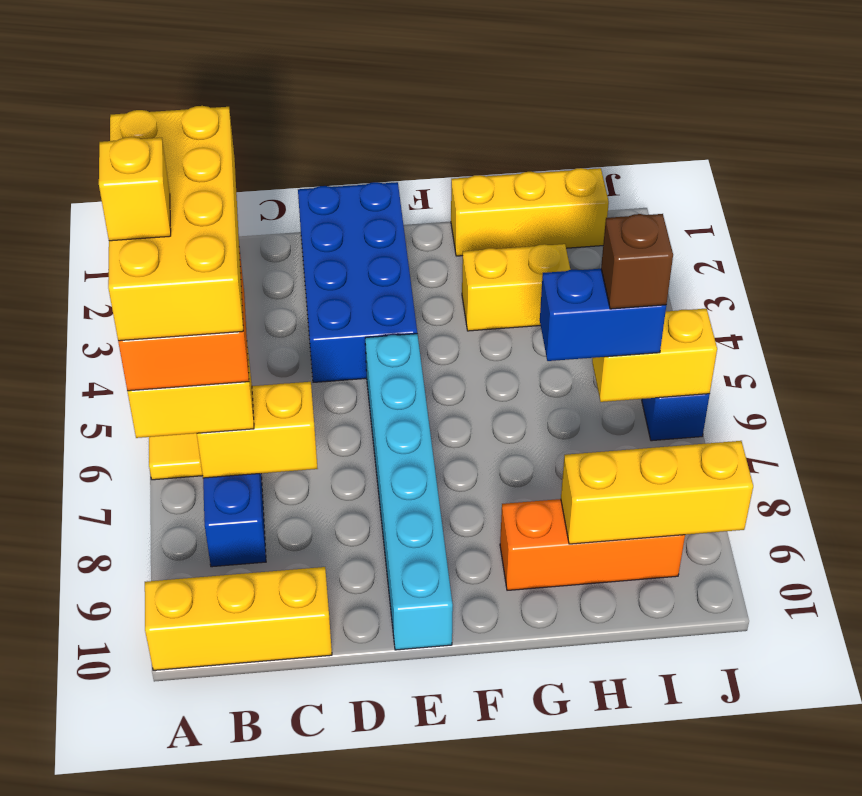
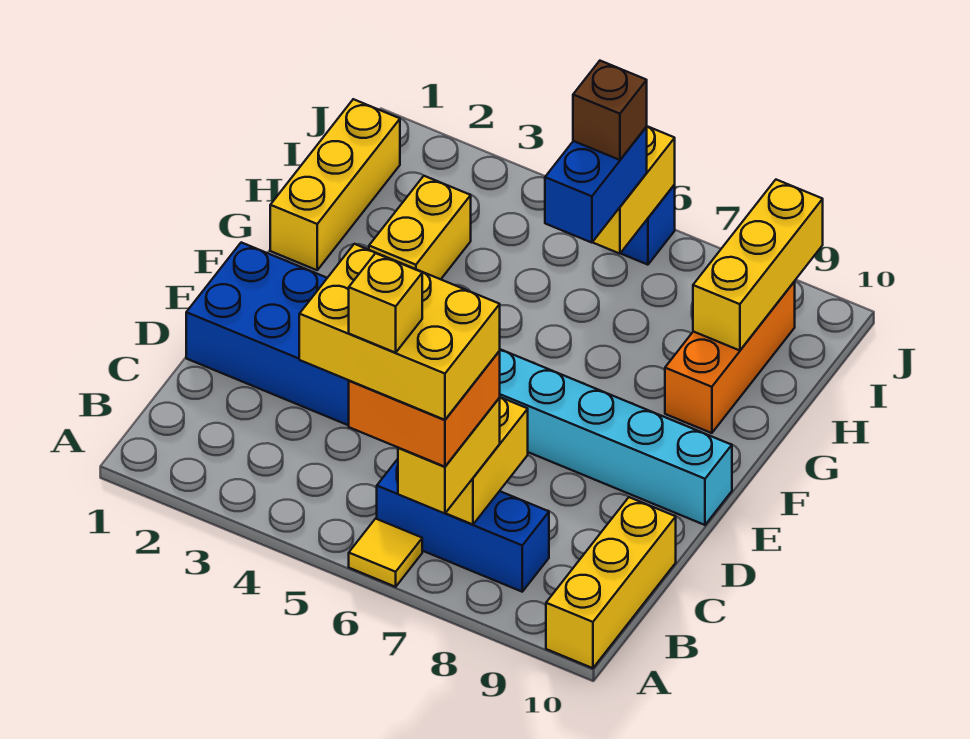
yellow brick A4:B7 level 5 -> yellow brick A5:B7 level 5

